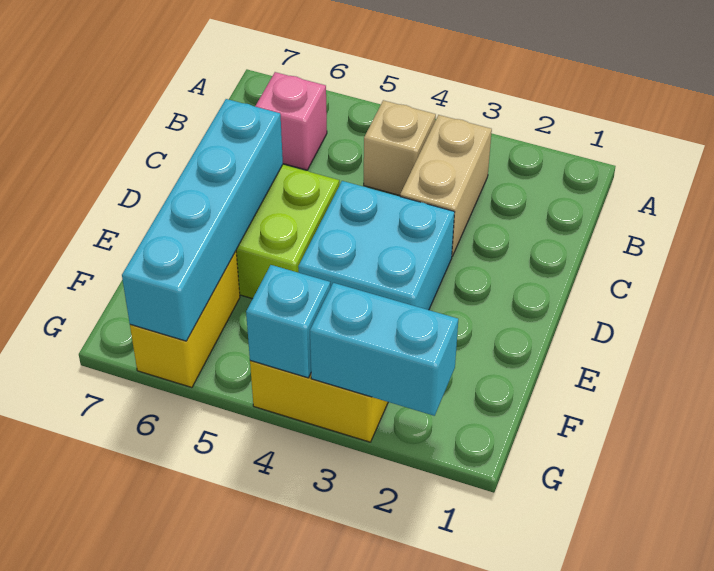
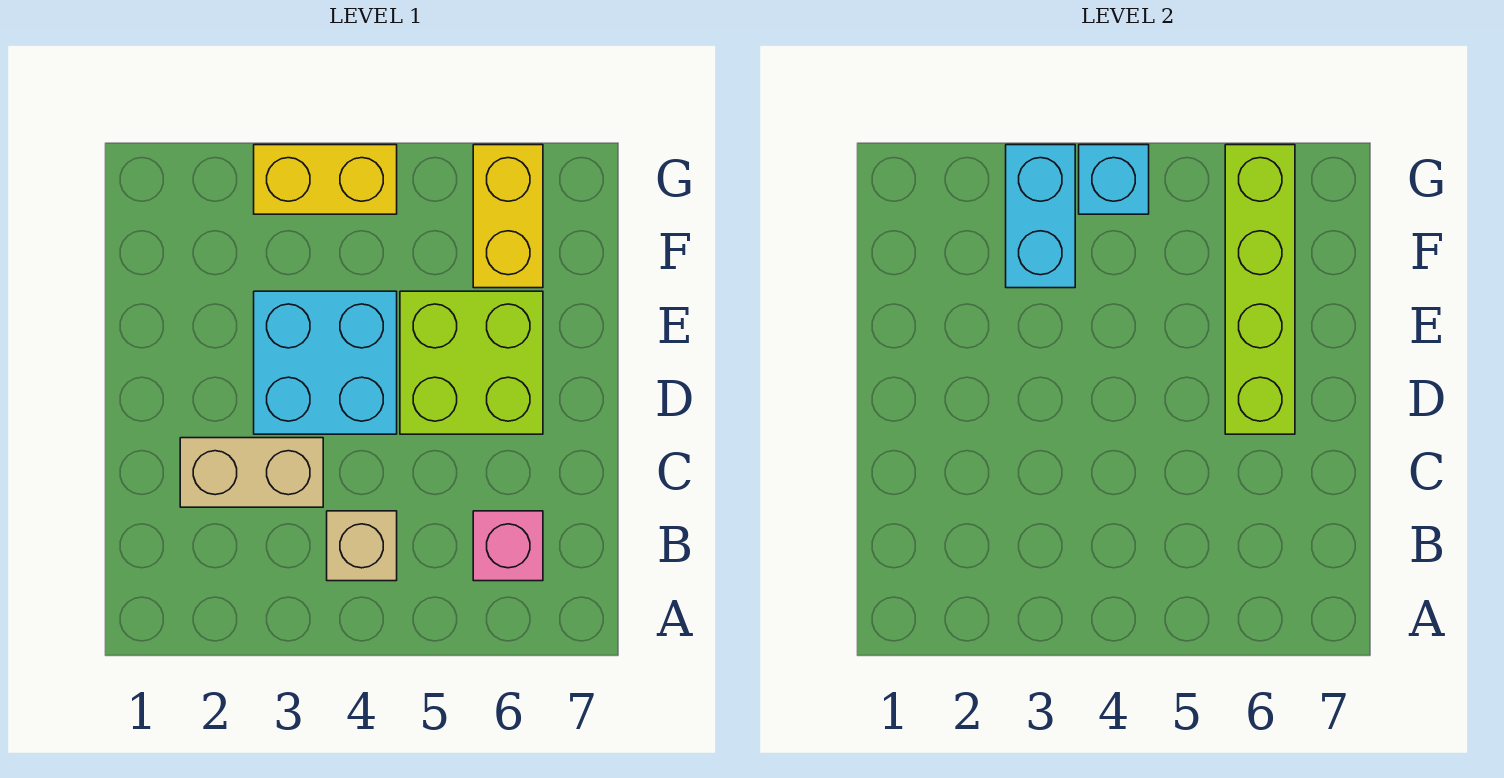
tan brick B3:C3 level 1 -> tan brick C2:C3 level 1
cyan brick D6:G6 level 2 -> lime brick D6:G6 level 2
cyan brick G2:G3 level 2 -> cyan brick F3:G3 level 2

